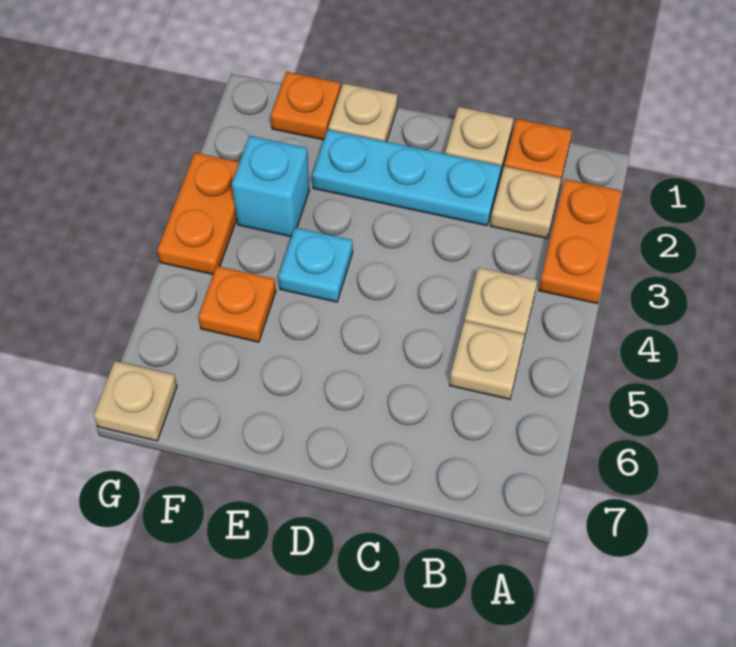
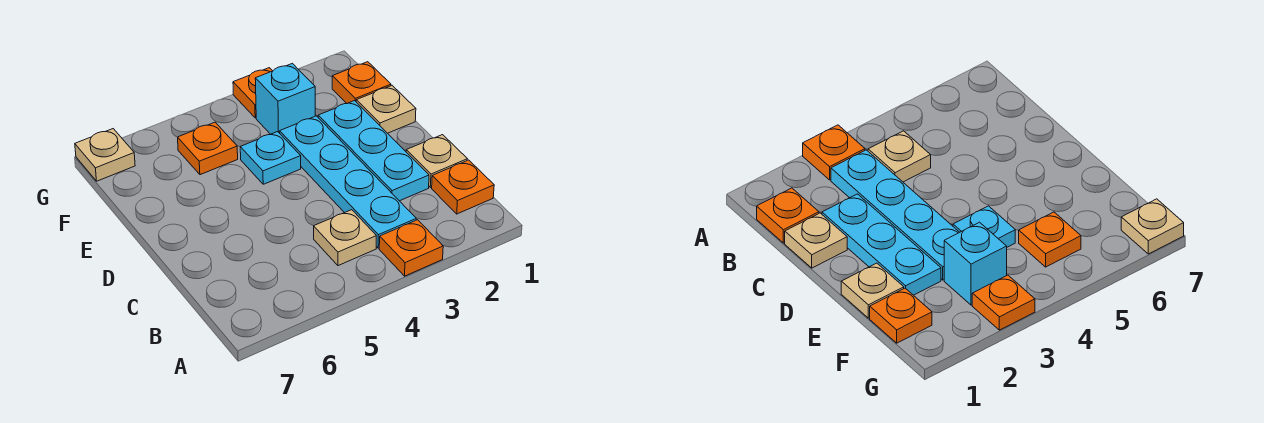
orange plate A2:A3 level 1 -> orange plate A3 level 1
tan plate B2 level 1 -> none
none -> cyan plate B3:E3 level 1
tan plate B5 level 1 -> none
orange plate G3:G4 level 1 -> orange plate G3 level 1

